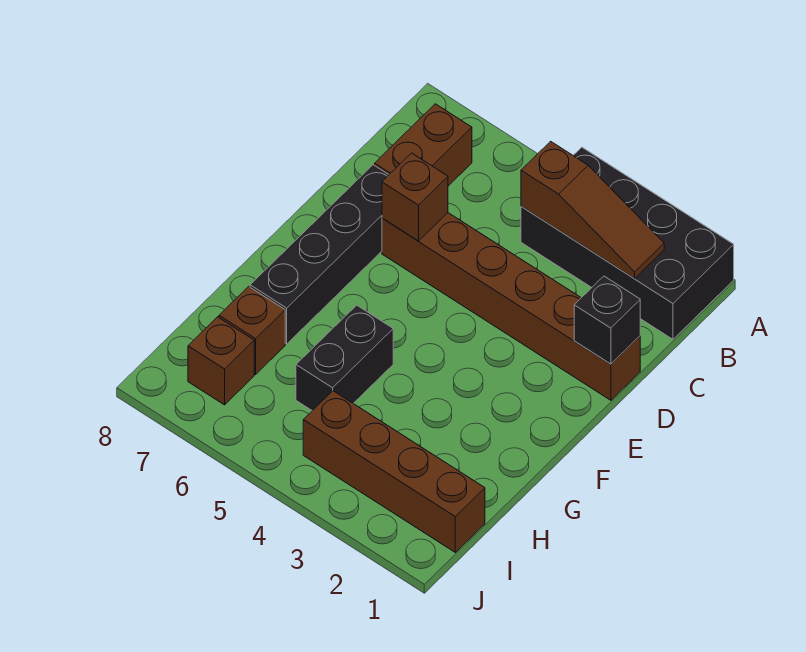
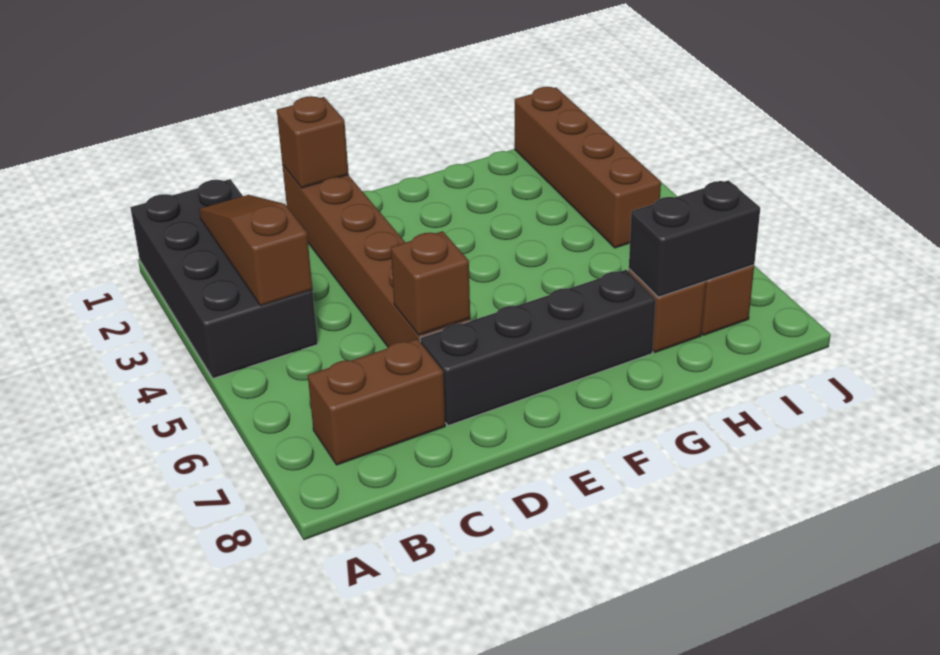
black brick D1 level 2 -> brown brick D1 level 2
black brick G5:H5 level 1 -> black brick H7:I7 level 2

